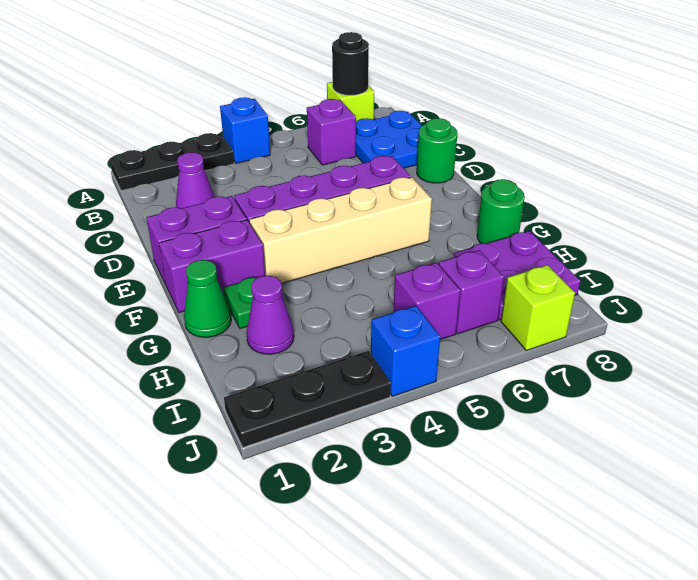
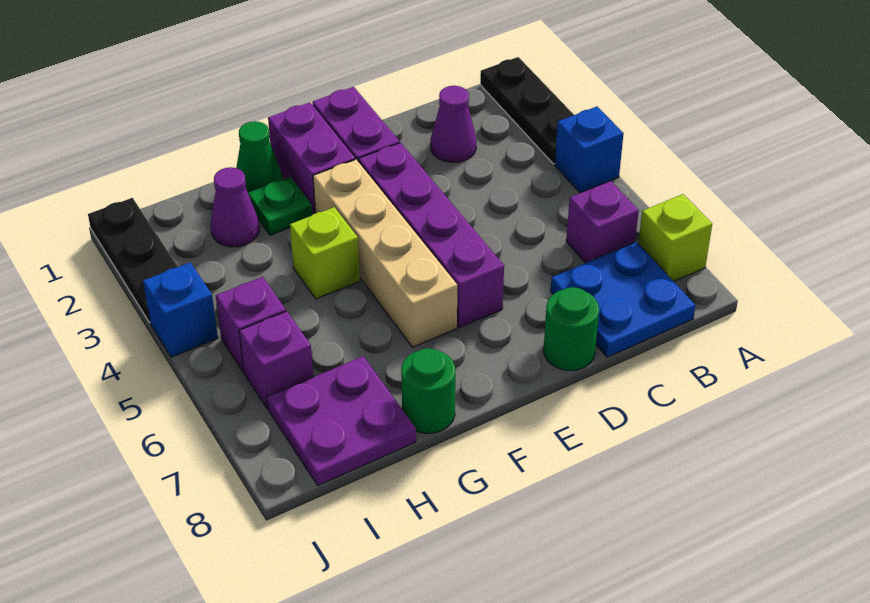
black round brick A7 level 2 -> none
lime brick J7 level 1 -> lime brick G4 level 1

